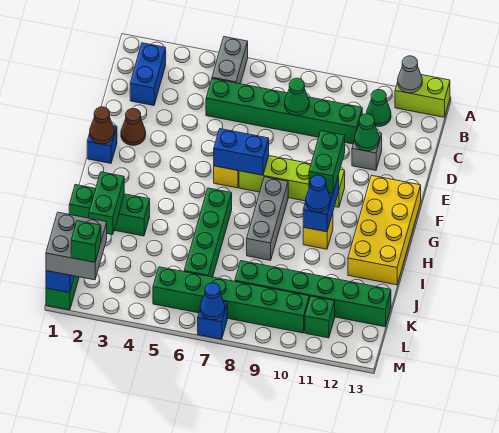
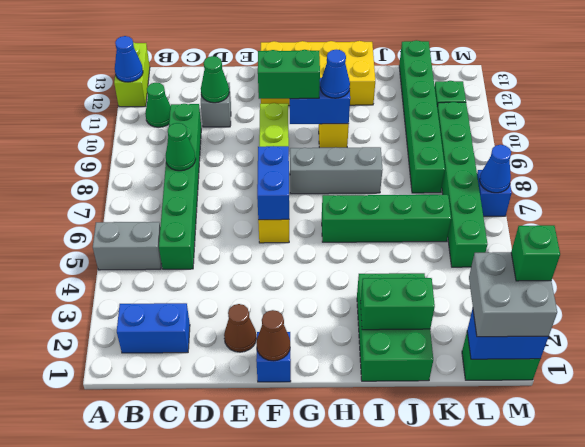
grey cone A12 level 2 -> blue cone A12 level 2
green brick I1:I3 level 1 -> green brick I1:J3 level 1

